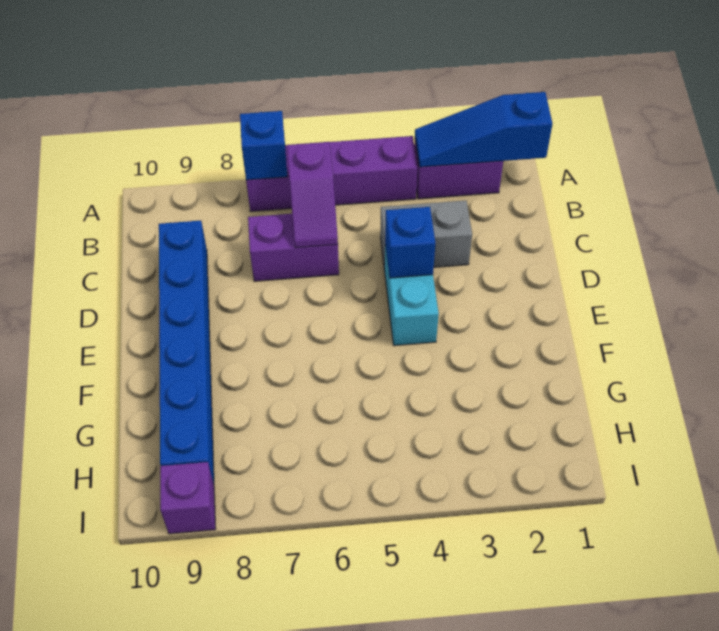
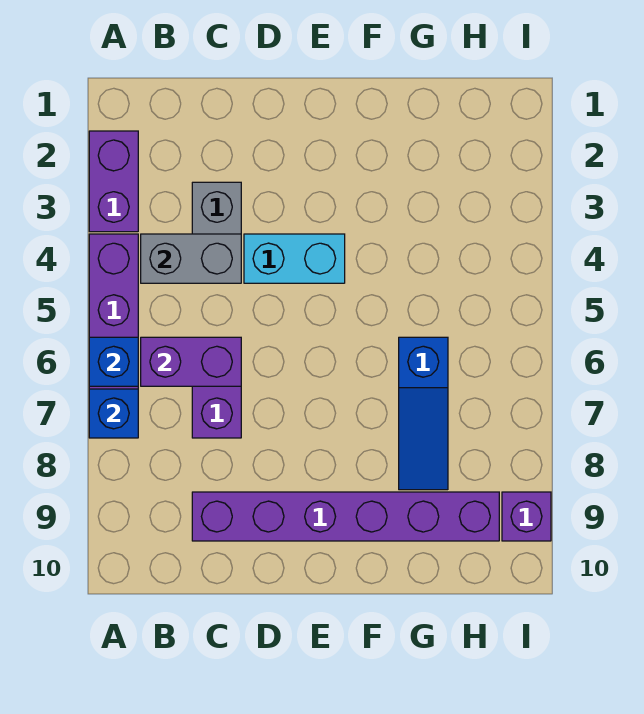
blue slope A1:A3 level 2 top 1 -> blue slope G6:G8 level 1 top 6
none -> grey brick B4:C4 level 2
purple slope B6:C6 level 2 top B -> purple brick B6:C6 level 2
blue brick C9:H9 level 1 -> purple brick C9:H9 level 1
blue brick D4 level 2 -> blue brick A6 level 2

